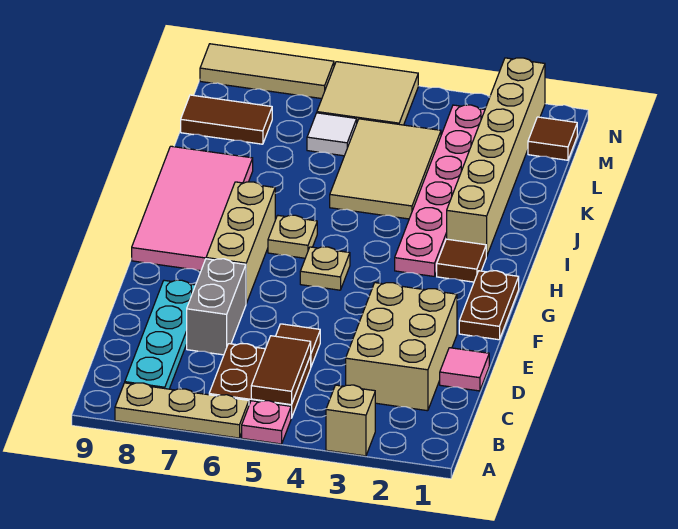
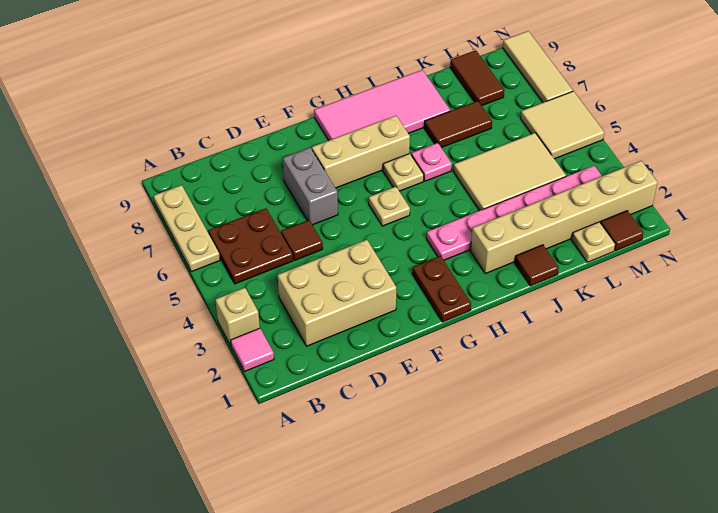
pink plate A5 level 1 -> pink plate I6 level 1
brown tile B5:C5 level 2 -> brown tile J7:K7 level 1
cyan plate B8:E8 level 1 -> none
pink tile D1 level 1 -> pink tile A2 level 1
grey brick D7:E7 level 1 -> grey brick E6:E7 level 1
brown plate F1:G1 level 1 -> brown plate G1:G2 level 1
brown tile H2 level 1 -> brown tile J1 level 1
none -> tan plate L1 level 1
white tile L6 level 1 -> none

